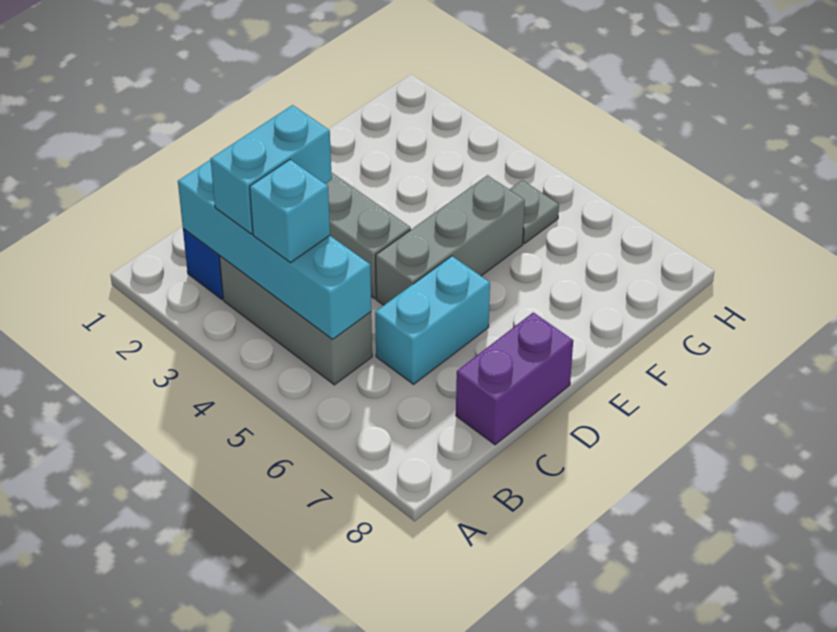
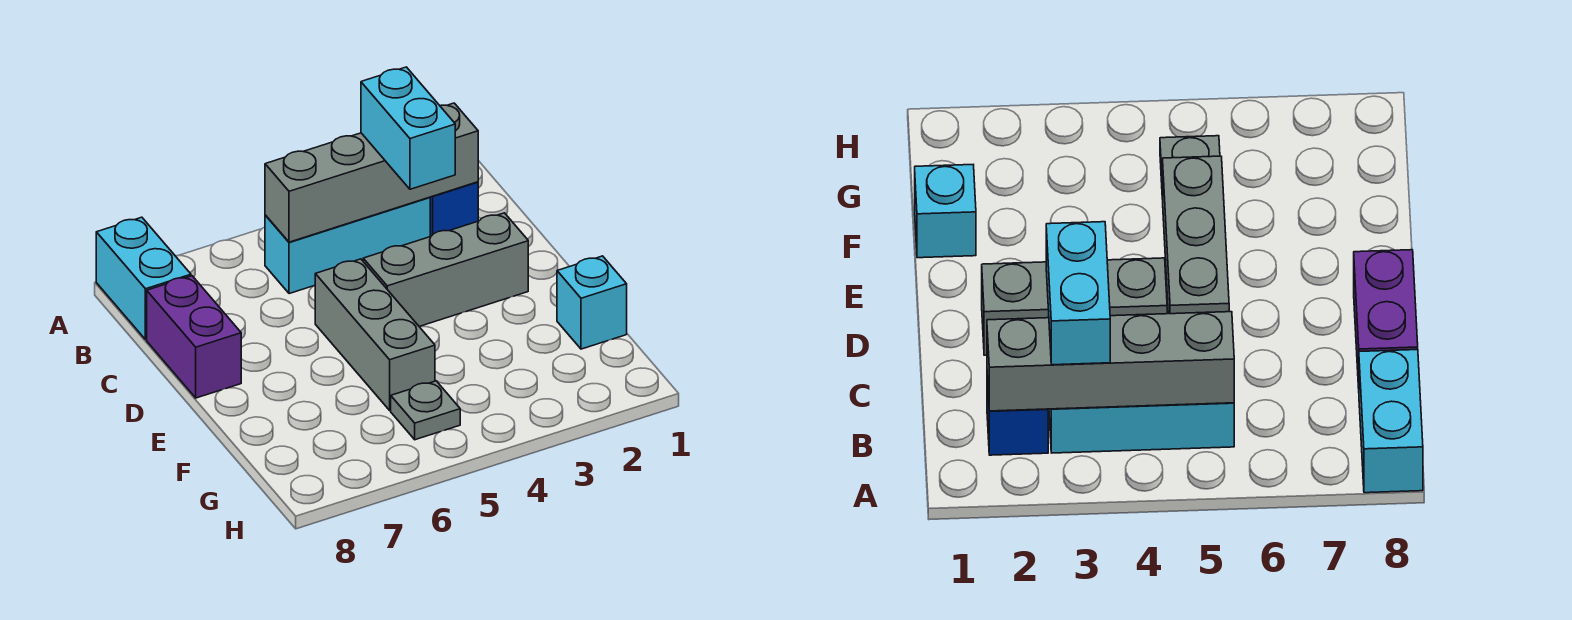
cyan brick B2:B5 level 2 -> grey brick B2:B5 level 2
grey brick B3:B5 level 1 -> cyan brick B3:B5 level 1
cyan brick B4 level 3 -> cyan brick F1 level 1
cyan brick C6:D6 level 1 -> cyan brick A8:B8 level 1

